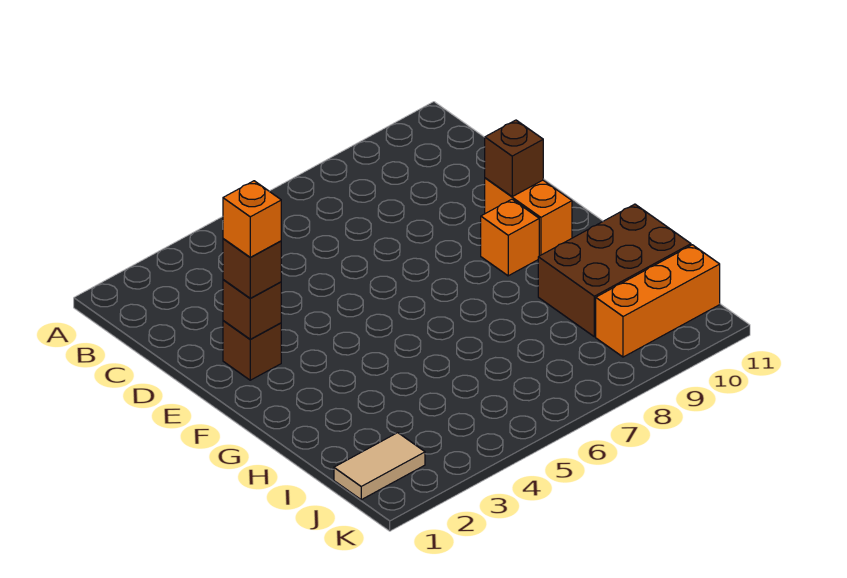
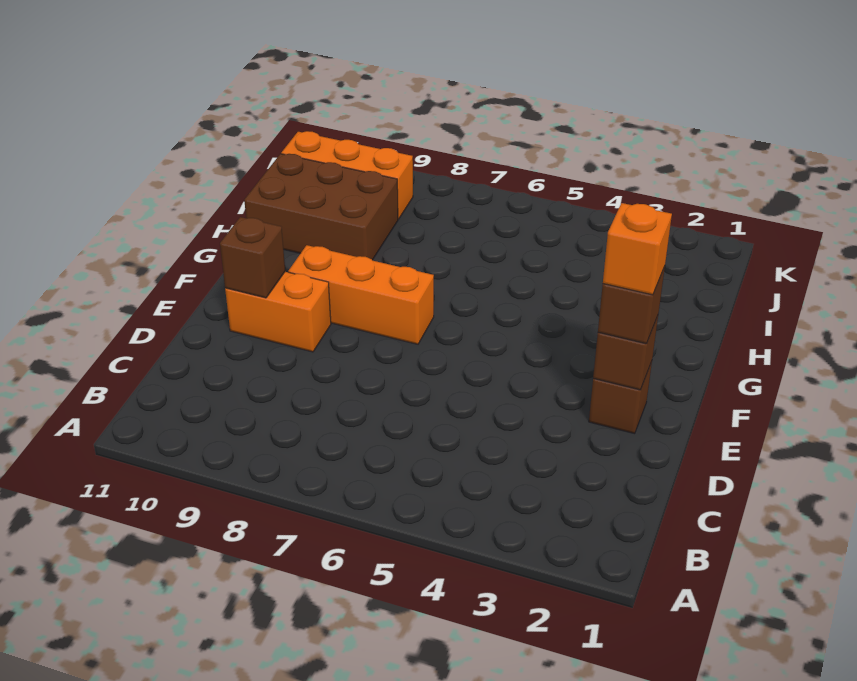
orange brick E10:F10 level 1 -> orange brick E9:E10 level 1
orange brick F9 level 1 -> orange brick F7:F9 level 1
tan tile J1:J2 level 1 -> none

